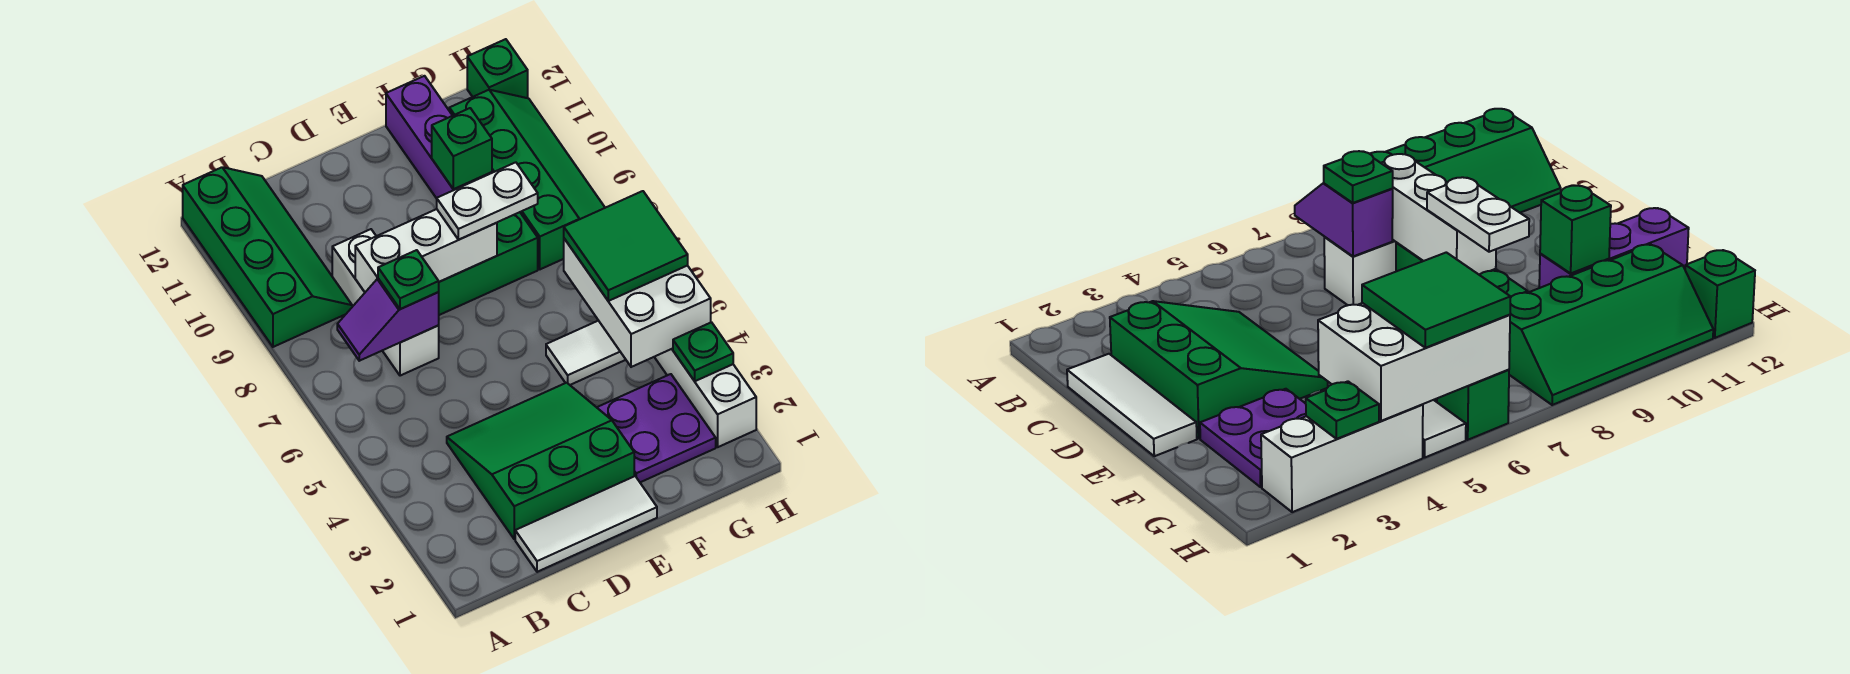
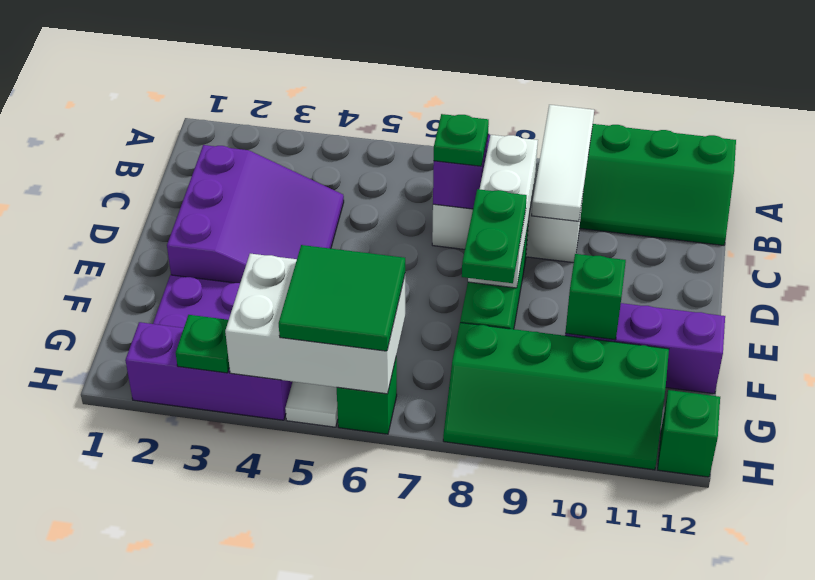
white tile C1:E1 level 1 -> white tile A9:C9 level 2
green slope C2:E4 level 1 top 2 -> purple slope C2:E4 level 1 top 2
white plate E8:F8 level 3 -> green plate E8:F8 level 3
white brick H2:H4 level 1 -> purple brick H2:H4 level 1

